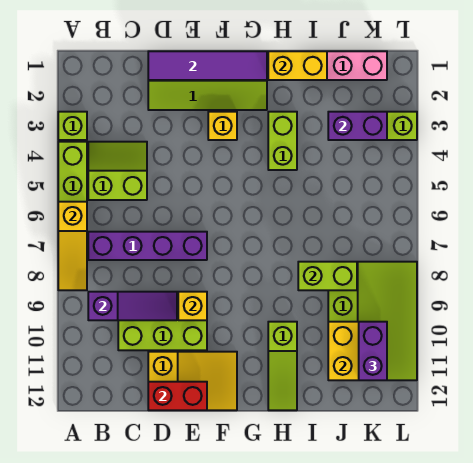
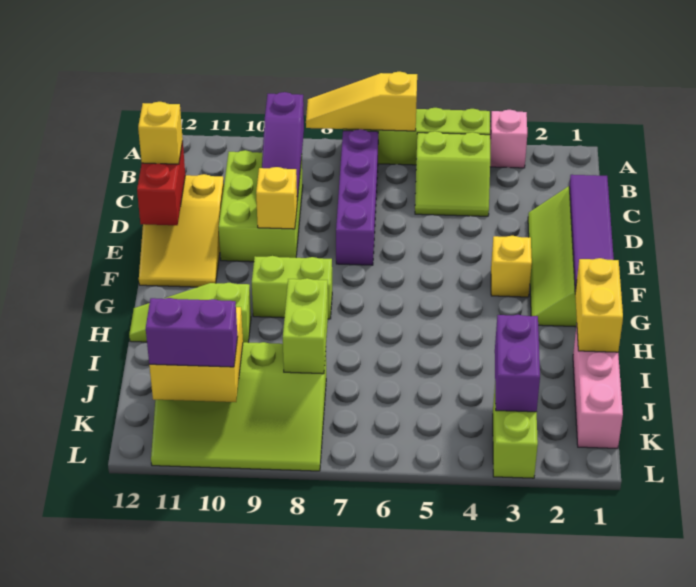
lime brick A3 level 1 -> pink brick A3 level 1
lime slope B4:C5 level 1 top 5 -> lime slope B4:C5 level 1 top B
none -> yellow brick D12 level 3
lime brick H3:H4 level 1 -> lime brick G8:G9 level 1

